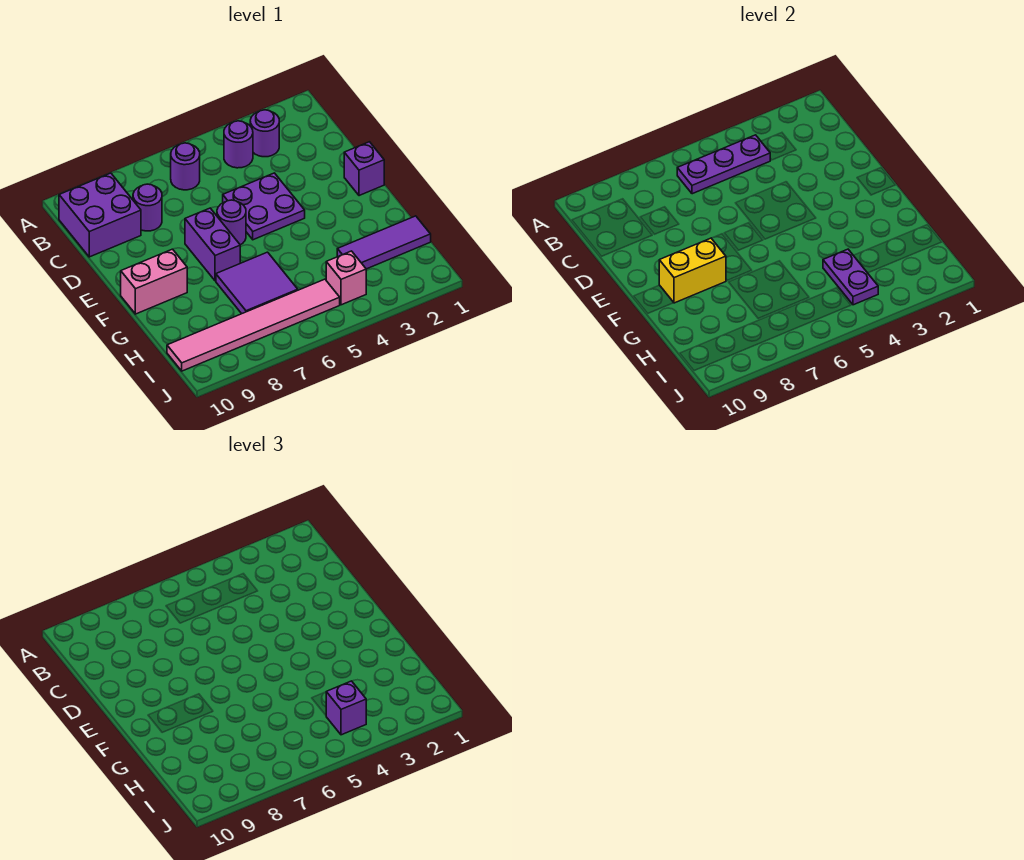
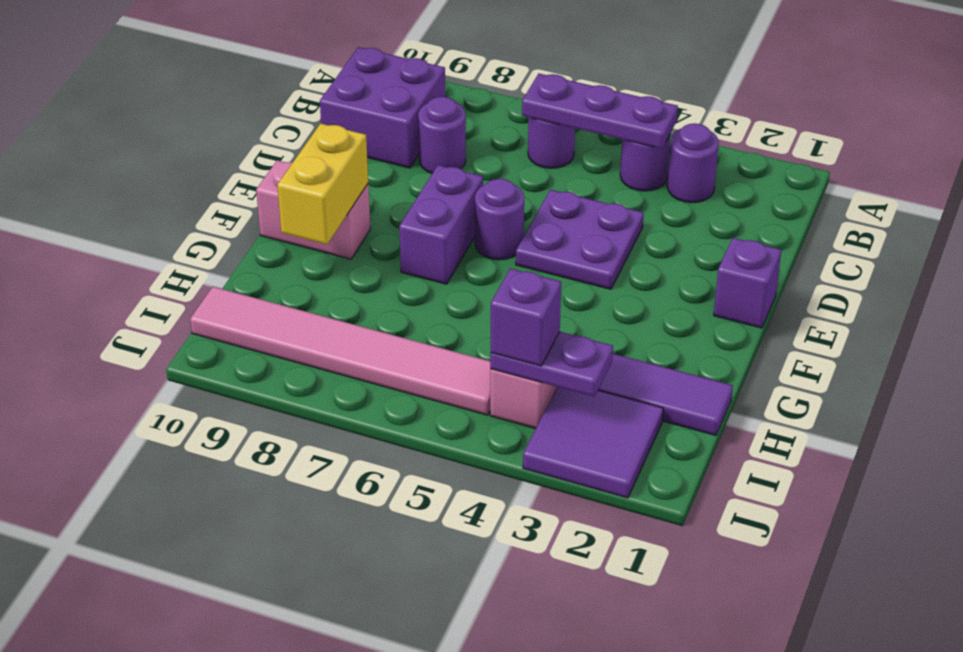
yellow brick F8:F9 level 2 -> yellow brick F9:G9 level 2
purple tile G6:H7 level 1 -> purple tile I2:J3 level 1
purple plate H4:I4 level 2 -> purple plate I3:I4 level 2

